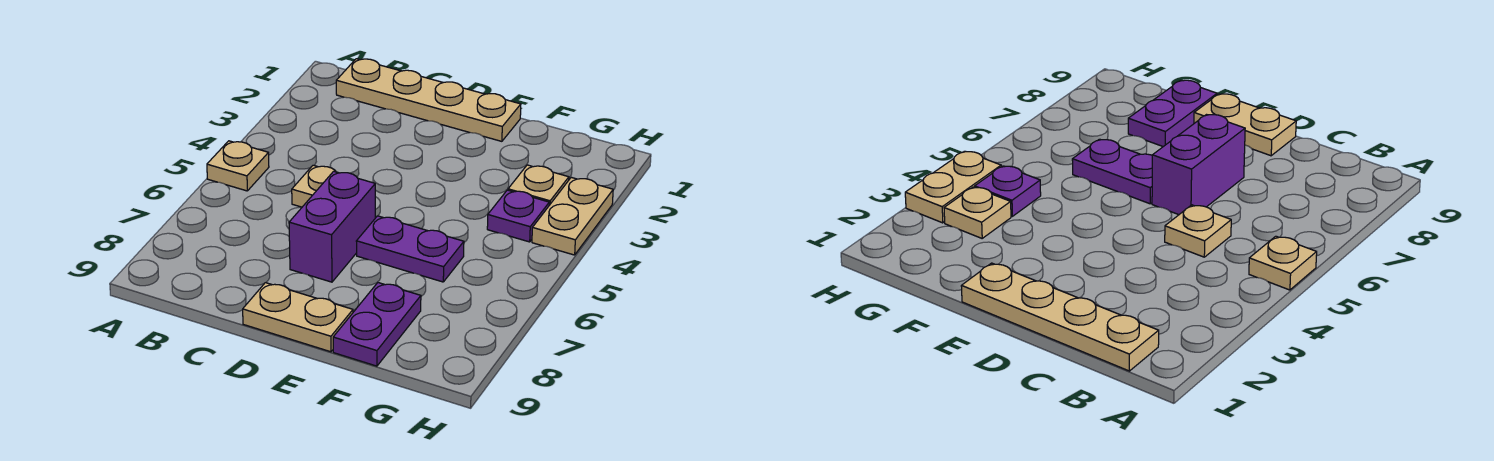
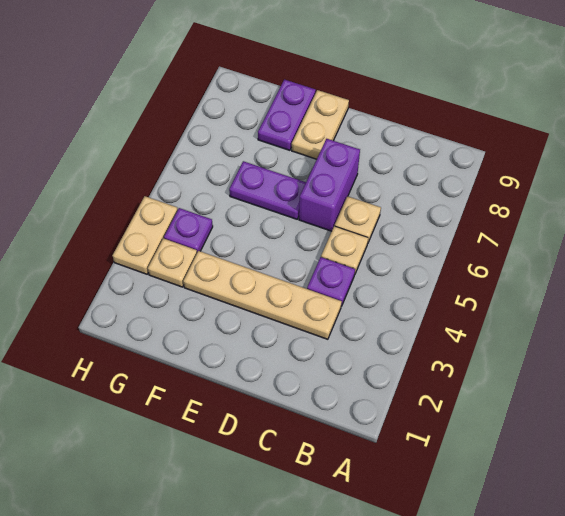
tan plate A5 level 1 -> tan plate C6 level 1
tan plate B1:E1 level 1 -> tan plate C3:F3 level 1
none -> purple plate C4 level 1
tan plate D9:E9 level 1 -> tan plate E8:E9 level 1

